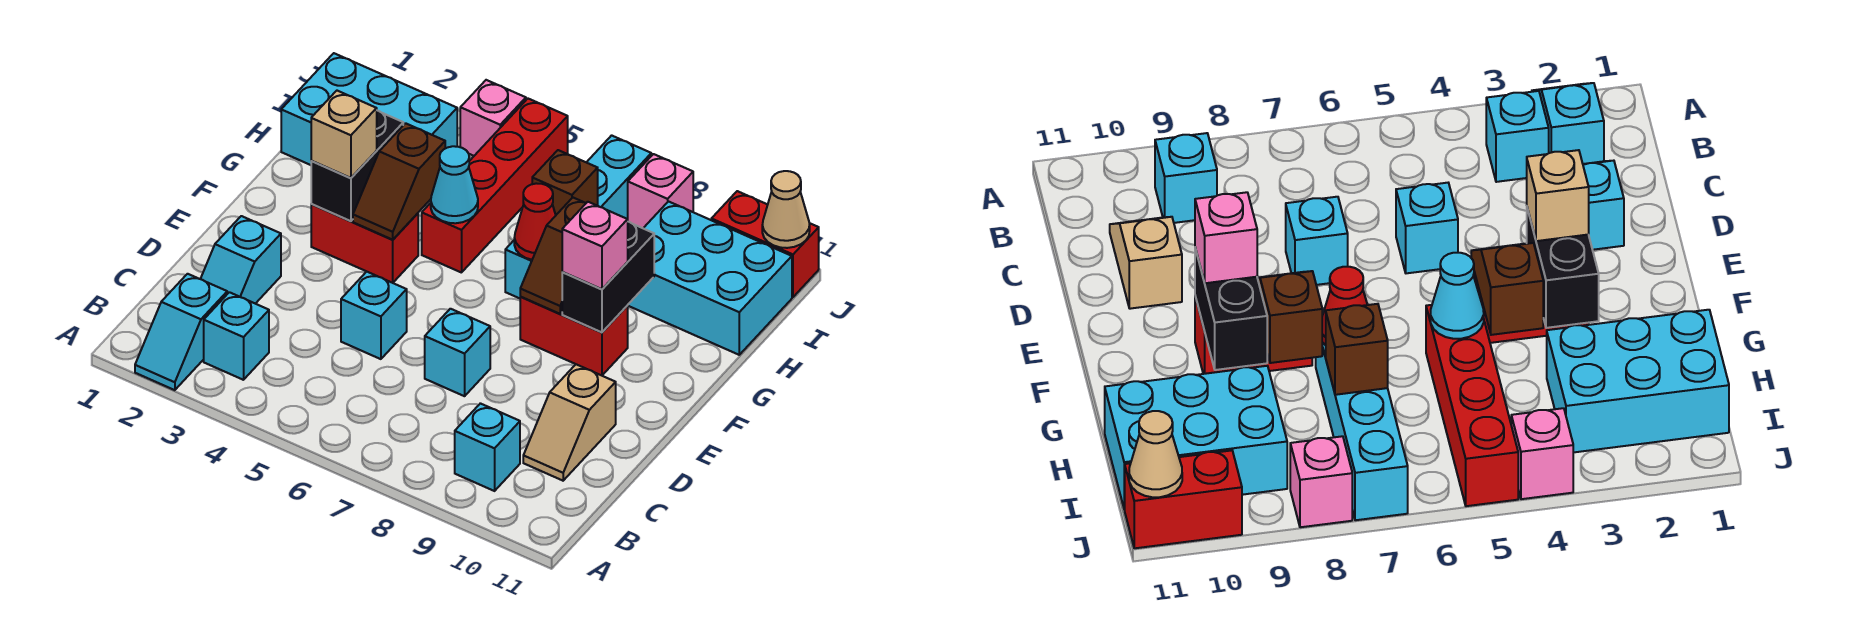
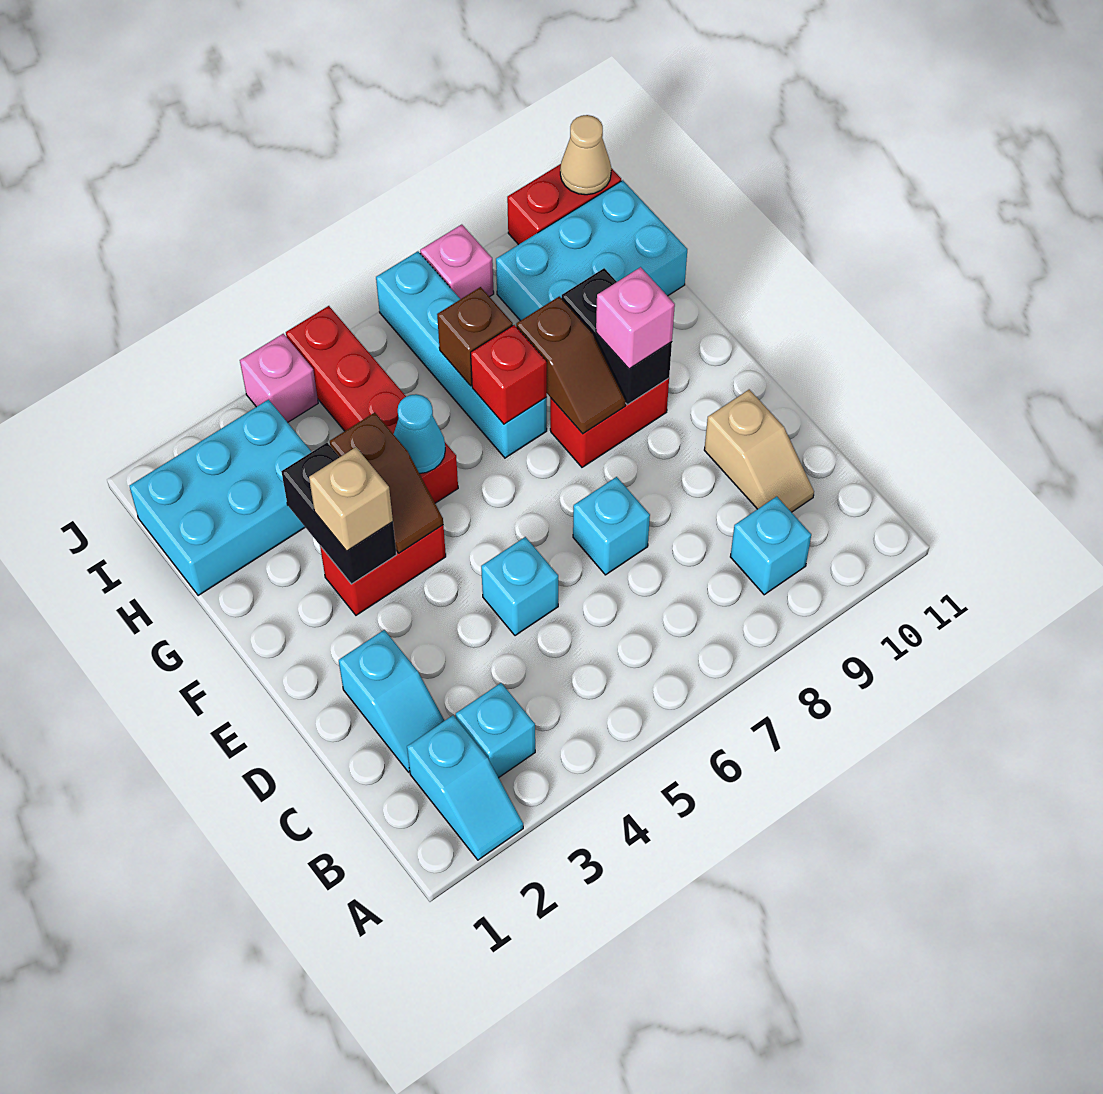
red cone G7 level 2 -> red brick G7 level 2

